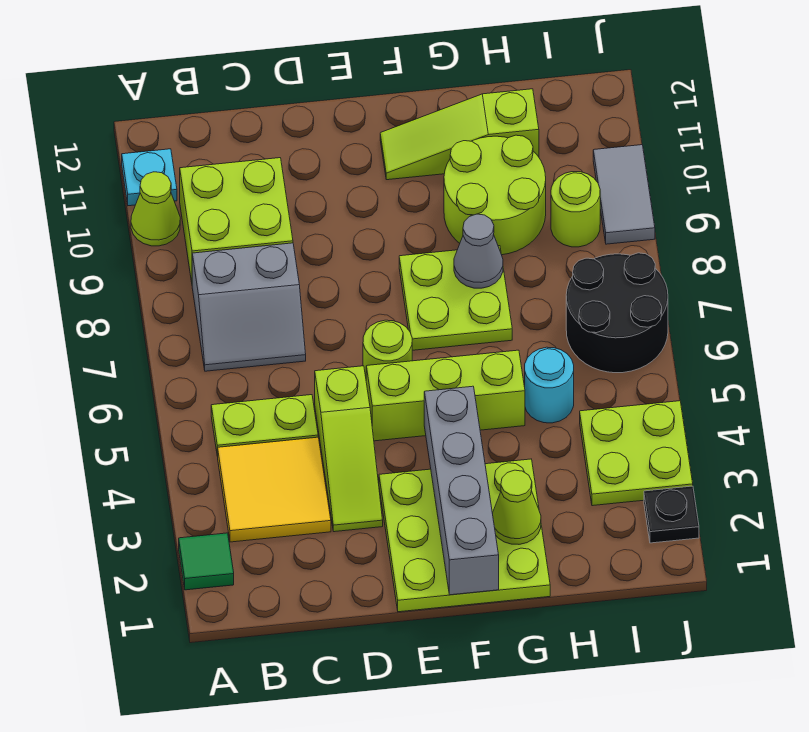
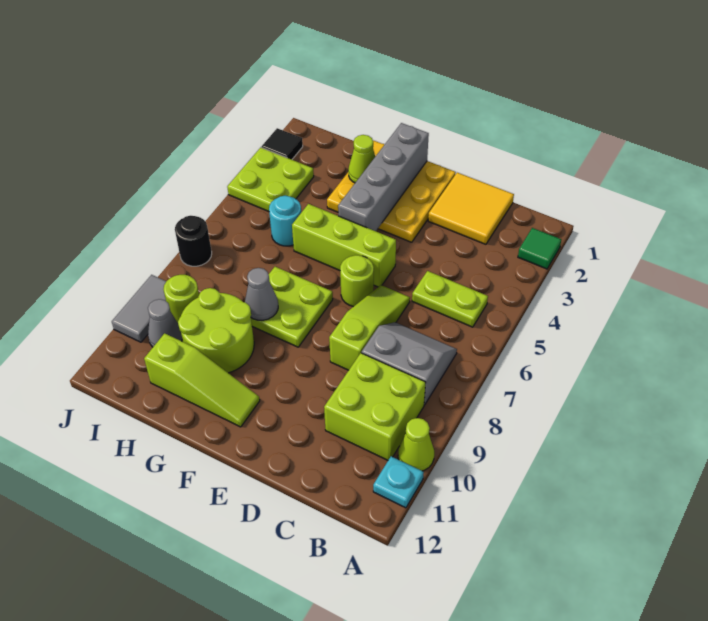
yellow tile B3:C4 level 1 -> yellow tile C1:D2 level 1
lime slope D3:D5 level 1 top 5 -> lime slope D6:D8 level 1 top 8
lime plate E1:G3 level 1 -> yellow plate E1:G3 level 1
black round brick I6:J7 level 1 -> black round brick J7 level 1
none -> grey cone I10 level 1
black plate J2 level 1 -> black tile J2 level 1

